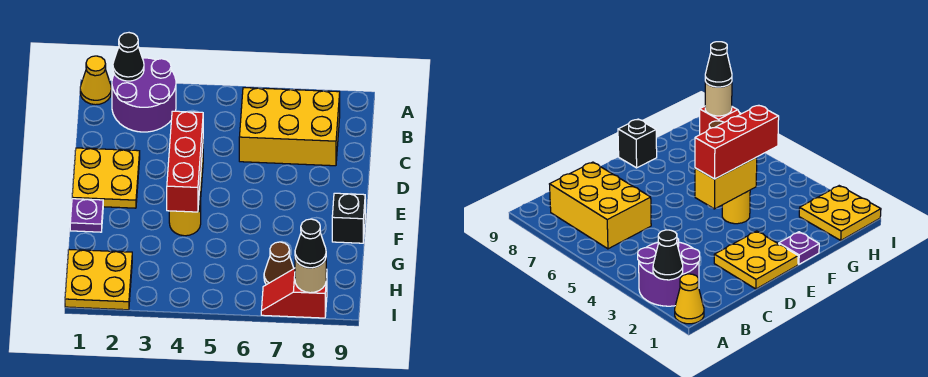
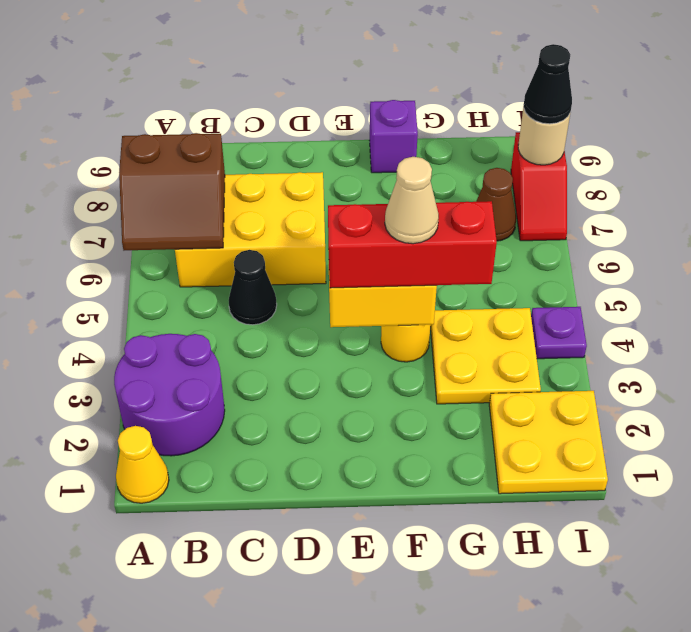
black cone A2 level 2 -> black cone C5 level 1
none -> brown slope A6:B7 level 2 top 7
yellow brick B6:C8 level 1 -> yellow brick B6:D7 level 1
yellow plate D1:E2 level 1 -> yellow plate G3:H4 level 1
purple plate F1 level 1 -> purple plate I4 level 1
none -> tan cone F4 level 4
black brick F9 level 1 -> purple brick F9 level 1

